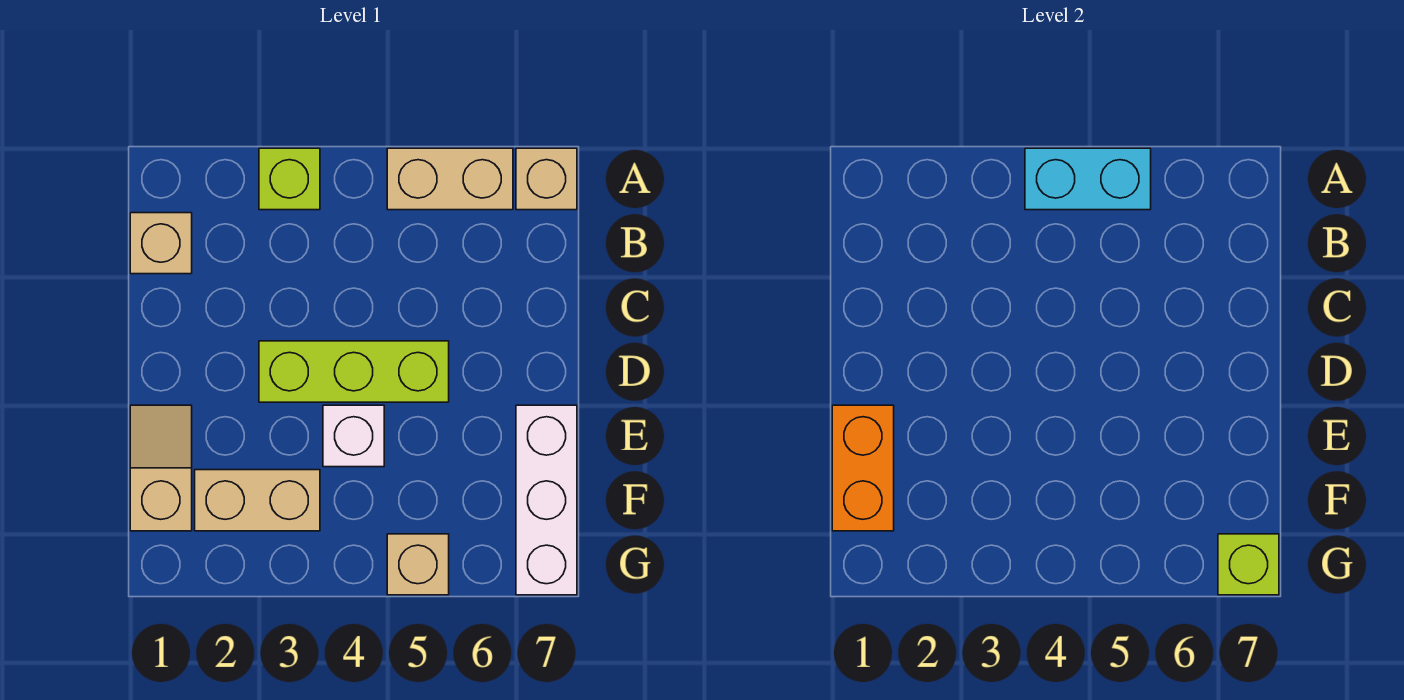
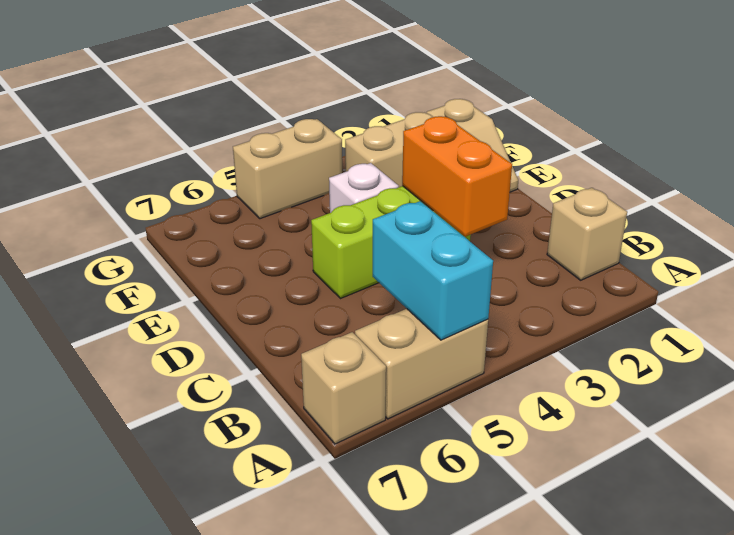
lime brick A3 level 1 -> none
cyan brick A4:A5 level 2 -> cyan brick A5:B5 level 2
orange brick E1:F1 level 2 -> orange brick C3:D3 level 2
white brick E7:G7 level 1 -> none
tan brick G5 level 1 -> tan brick G4:G5 level 1
lime brick G7 level 2 -> none

